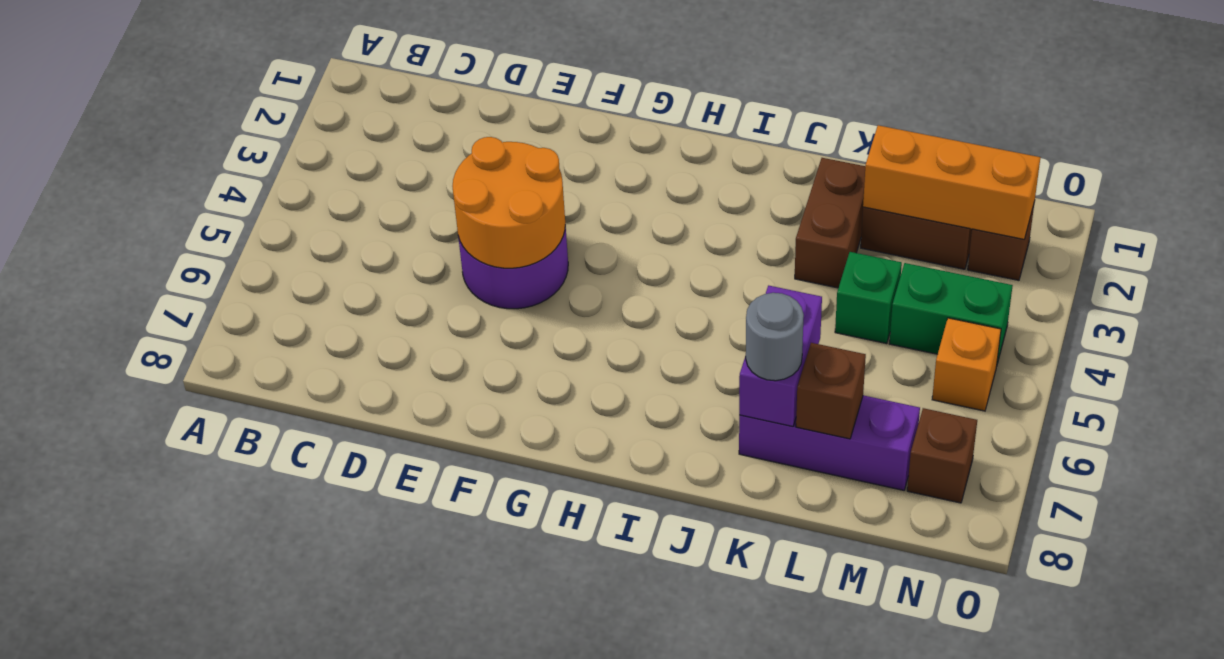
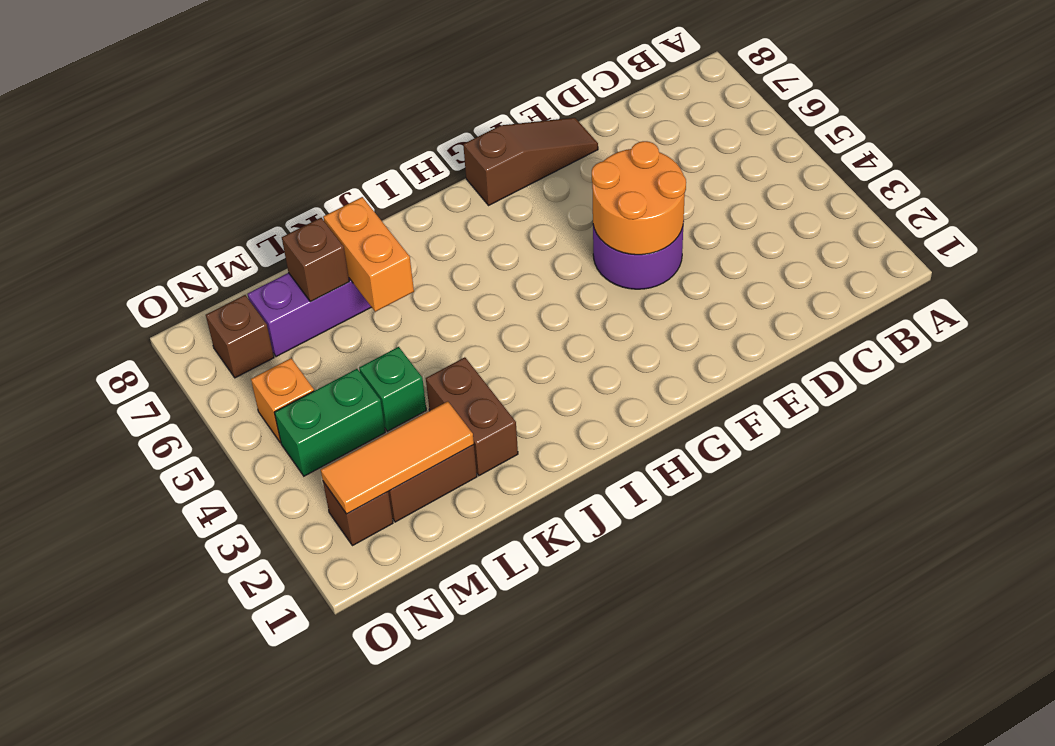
none -> brown slope E8:G8 level 1 top G
purple brick K6:K7 level 2 -> orange brick K6:K7 level 2
grey round brick K7 level 3 -> none
orange brick L2:N2 level 2 -> orange tile L2:N2 level 2

